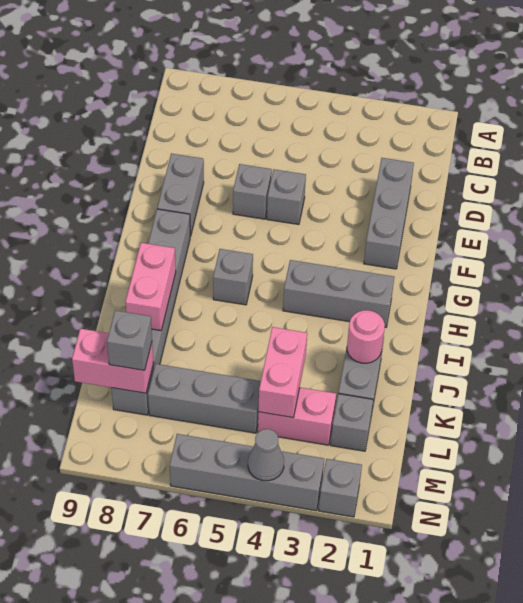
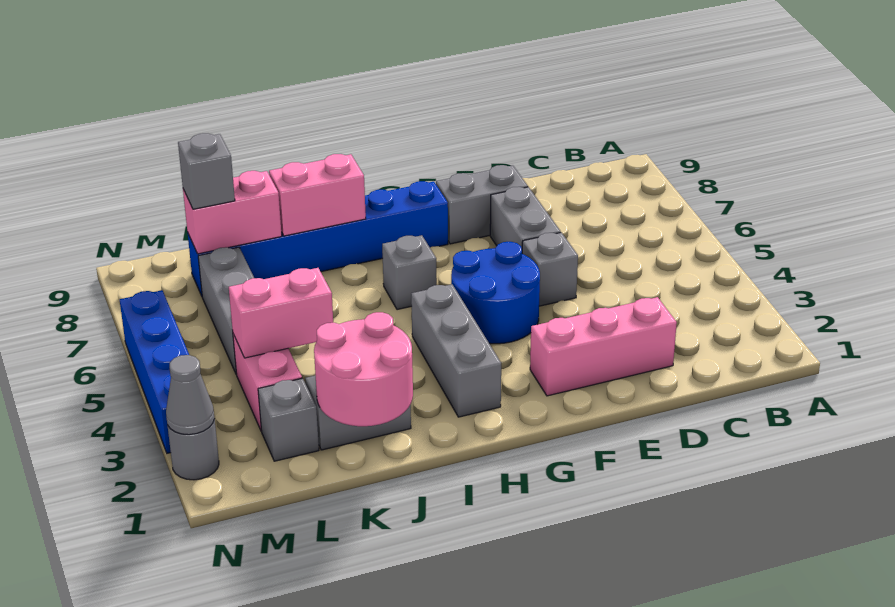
grey brick D2:F2 level 1 -> pink brick D2:F2 level 1
grey brick E6 level 1 -> grey brick E6:E7 level 1
none -> blue round brick F4:G5 level 1
grey brick G8:L8 level 1 -> blue brick G8:L8 level 1
pink round brick J2 level 2 -> pink round brick J1:K2 level 2
pink brick L8:L9 level 2 -> pink brick K8:L8 level 2
grey brick N2 level 1 -> grey round brick N2 level 1
grey brick N3:N6 level 1 -> blue brick N3:N6 level 1
grey cone N4 level 2 -> grey cone N2 level 2

